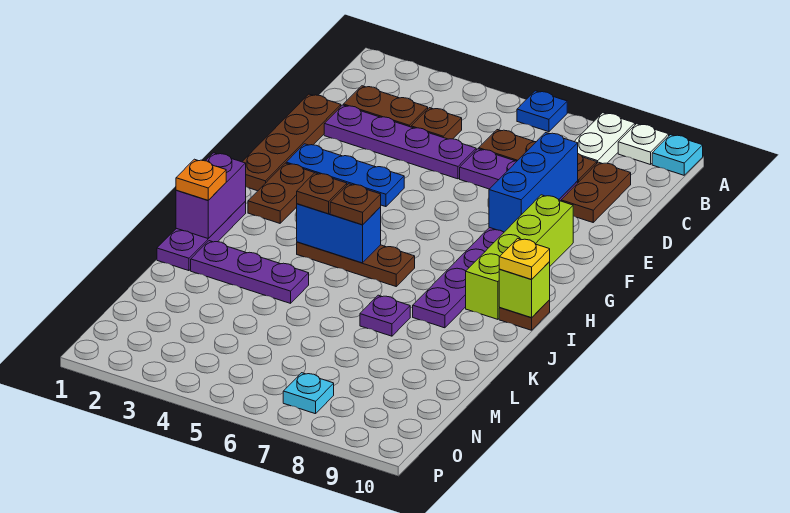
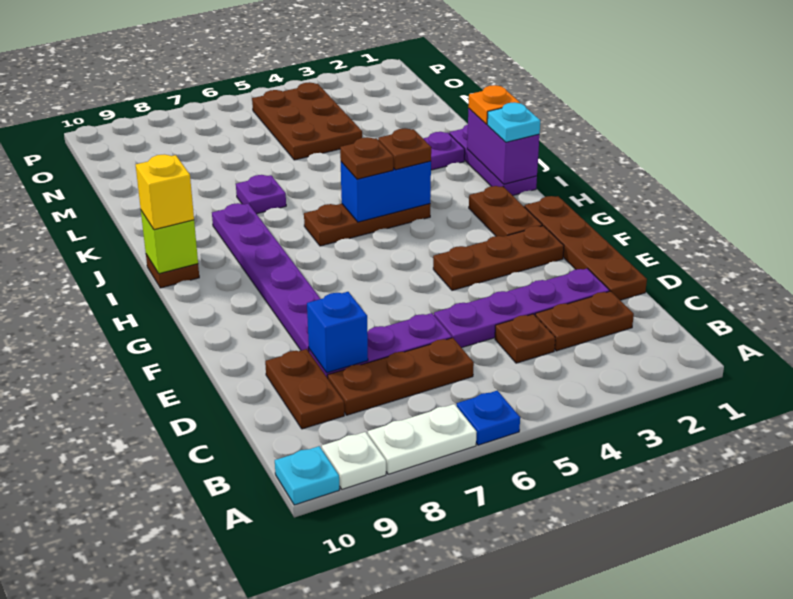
white plate A8:B8 level 1 -> white plate A7:A8 level 1
blue brick D8:F8 level 2 -> blue brick D8 level 2
blue plate F2:F4 level 1 -> brown plate F2:F4 level 1
lime brick F9:I9 level 1 -> none
yellow plate I10 level 3 -> yellow brick I10 level 3
none -> brown plate M4:O5 level 1
cyan plate O7 level 1 -> cyan plate I1 level 3

